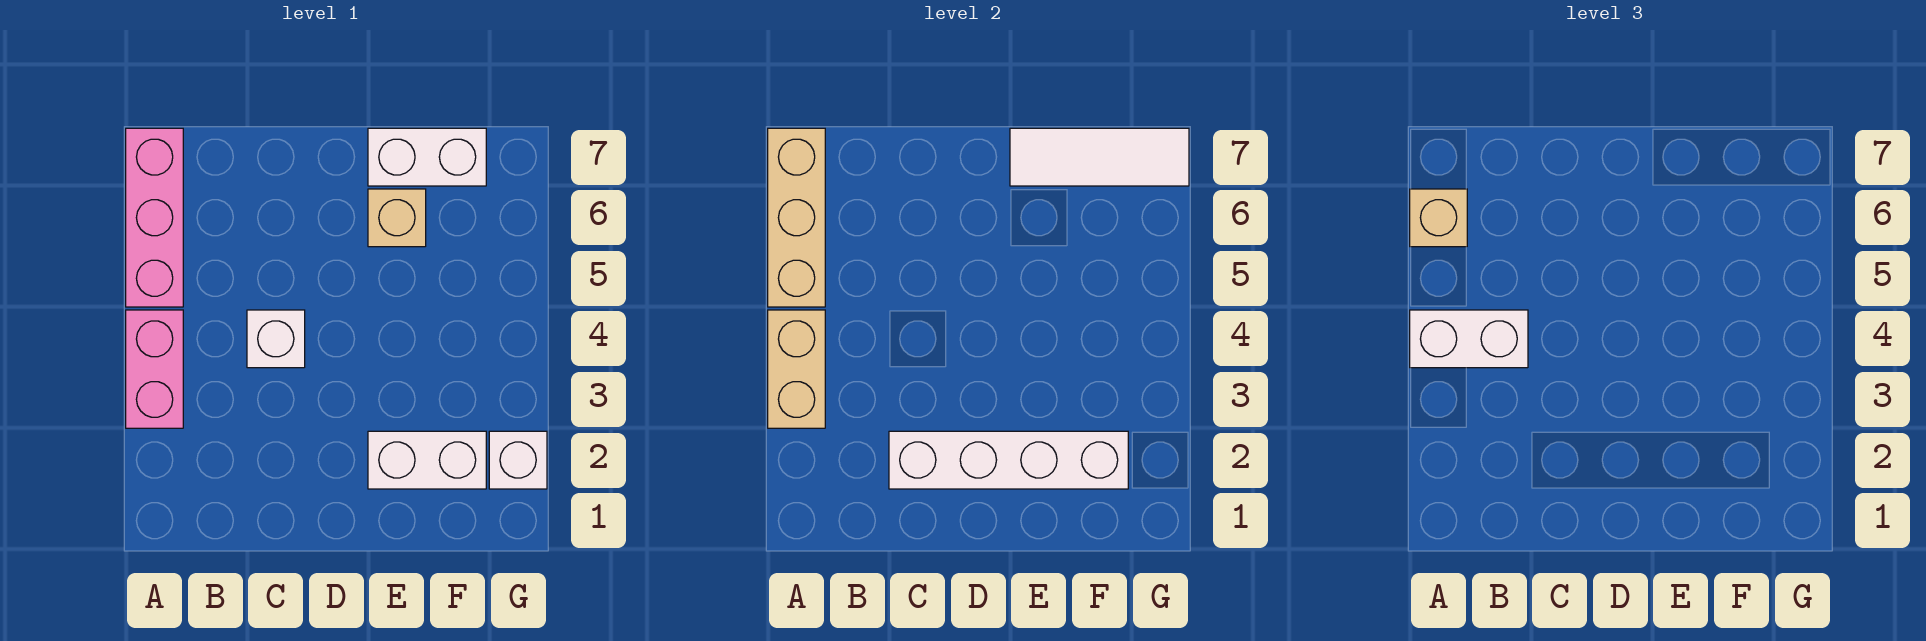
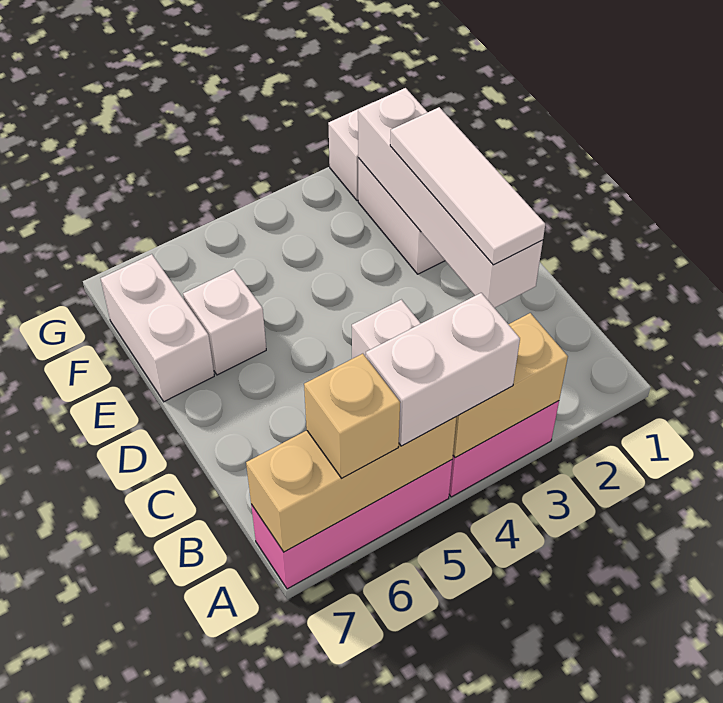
white brick A4:B4 level 3 -> white brick A4:A5 level 3
tan brick E6 level 1 -> white brick E6 level 1
white tile E7:G7 level 2 -> white tile C2:E2 level 3

